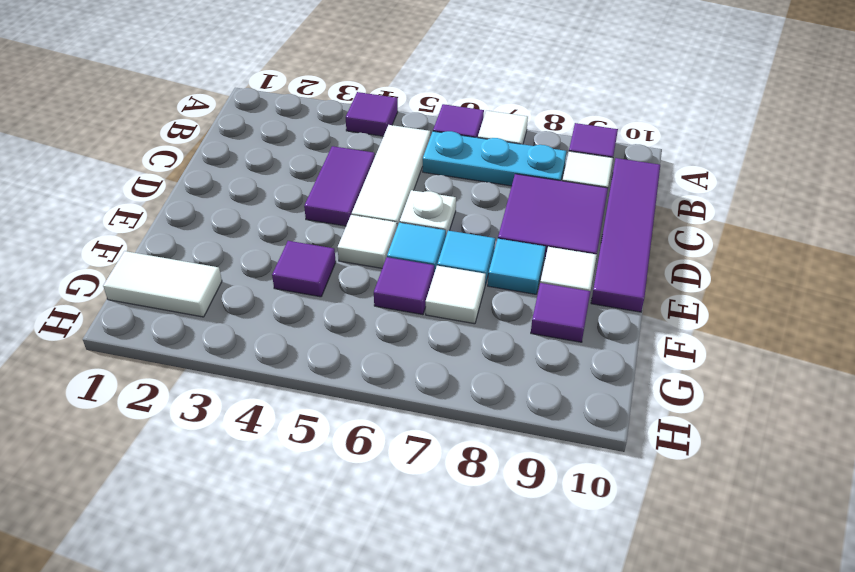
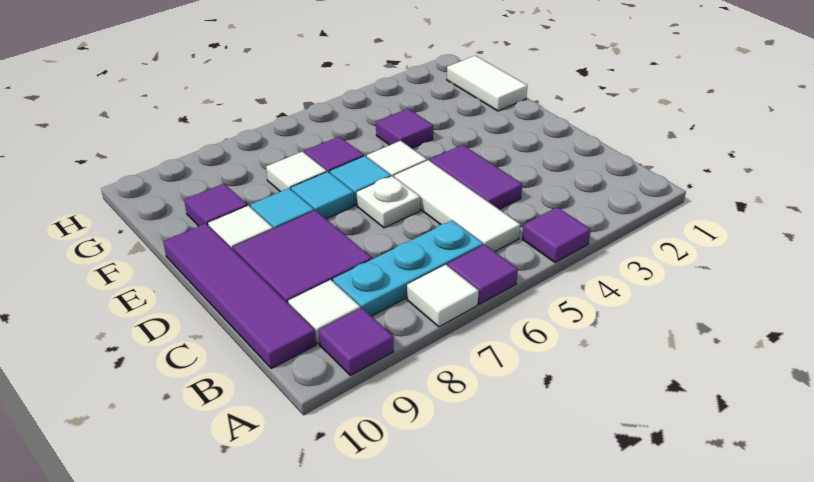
white tile G1:G2 level 1 -> white tile F1:G1 level 1

